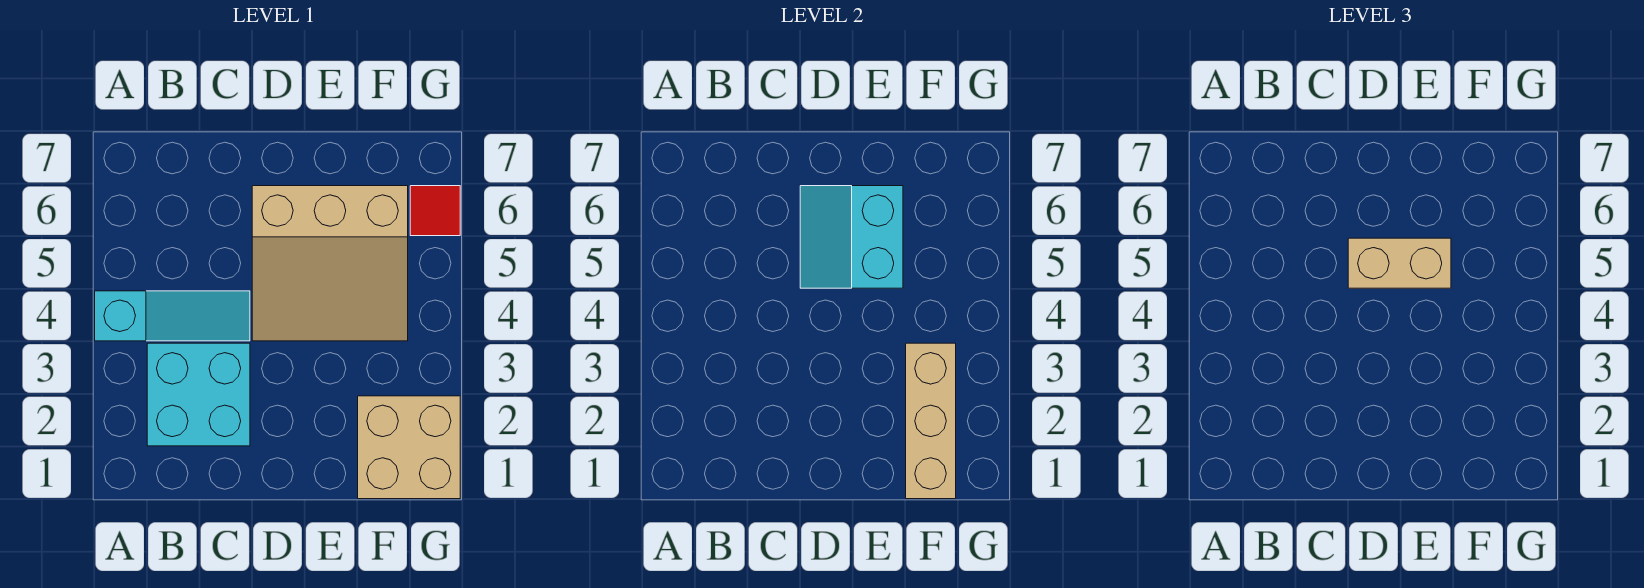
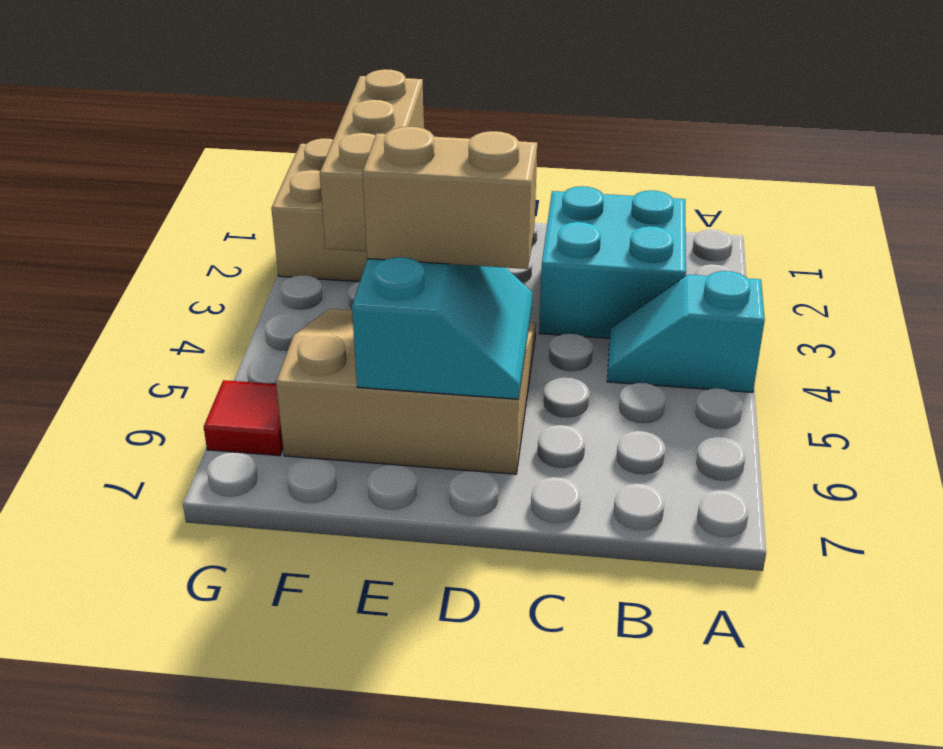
cyan slope A4:C4 level 1 top A -> cyan slope A4:B4 level 1 top A

